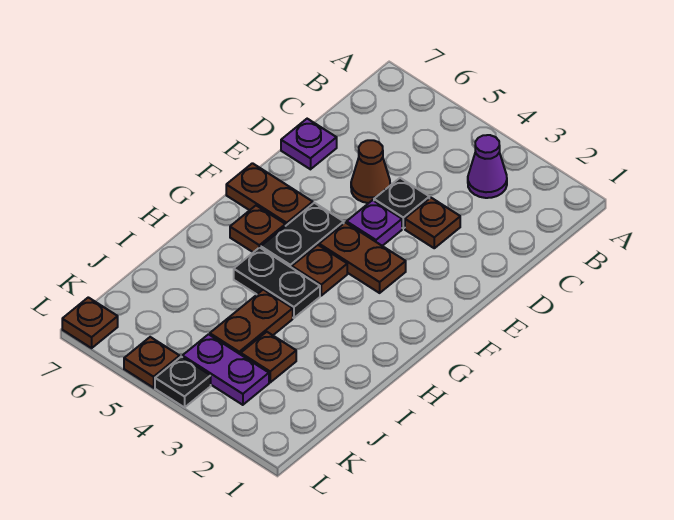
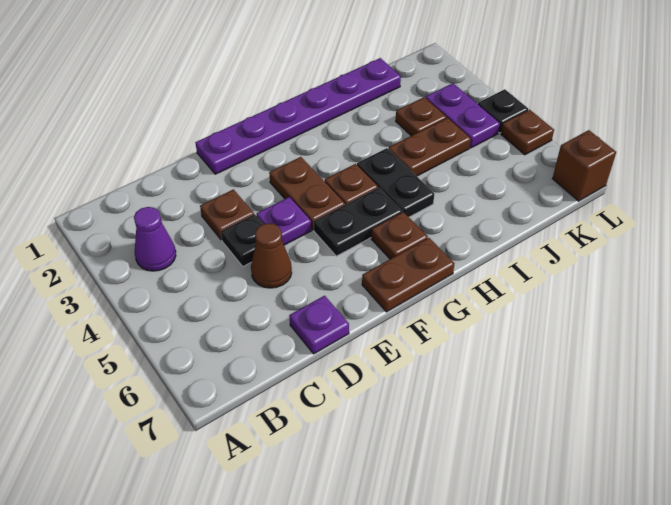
none -> purple plate E1:J1 level 1
brown plate F6:F7 level 1 -> brown plate F7:G7 level 1
brown plate L7 level 1 -> brown brick L7 level 1

